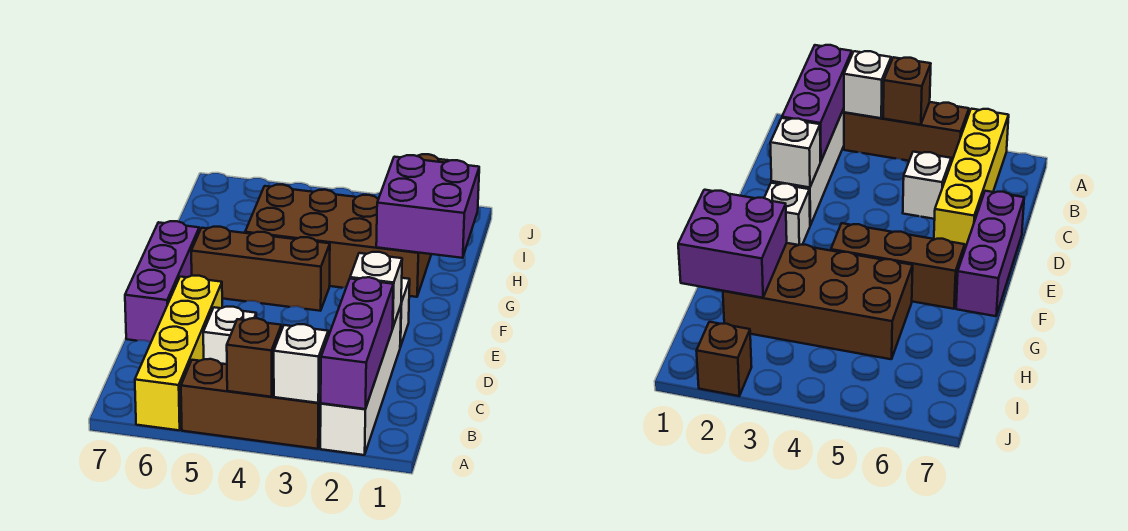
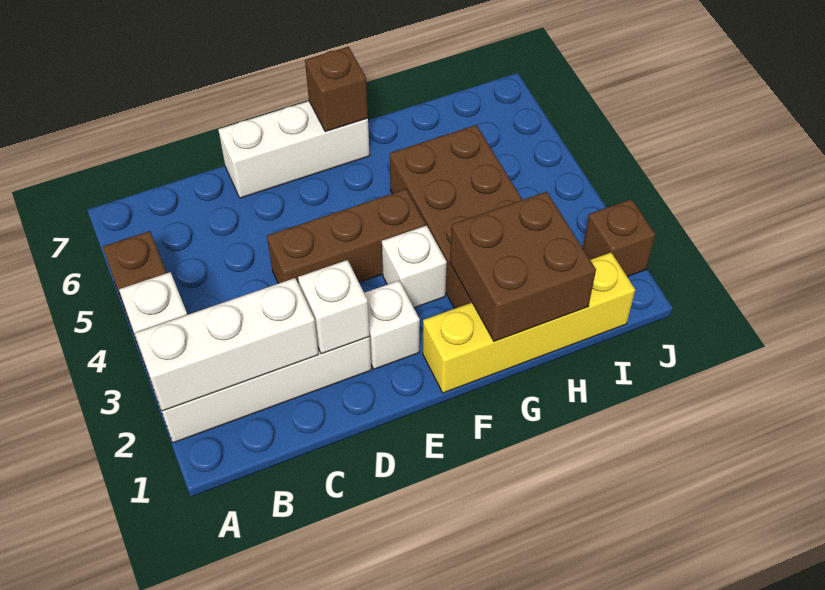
purple brick A2:C2 level 2 -> white brick A2:C2 level 2
brown brick A4 level 2 -> brown brick F7 level 2
yellow brick A6:D6 level 1 -> yellow brick F1:I1 level 1
white brick C5 level 1 -> white brick F3 level 1
purple brick D7:F7 level 1 -> white brick D7:F7 level 1
brown brick F4:F6 level 1 -> brown brick D4:F4 level 1
purple brick G1:H2 level 2 -> brown brick G1:H2 level 2

